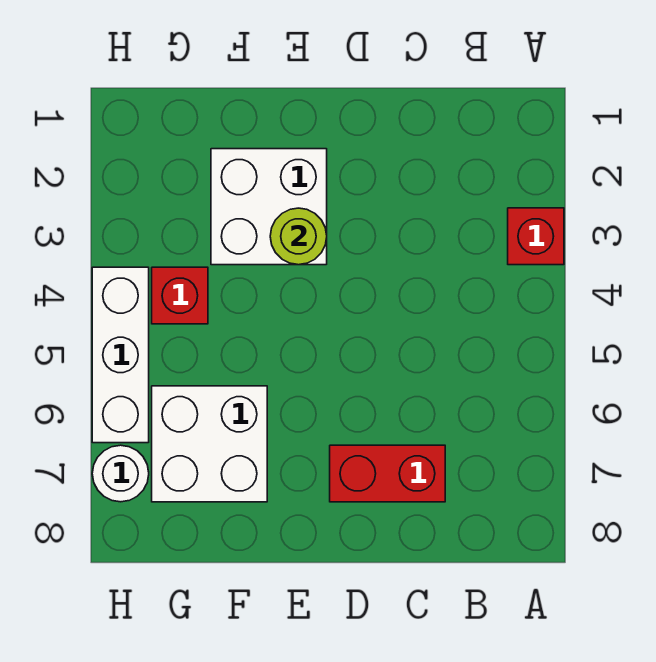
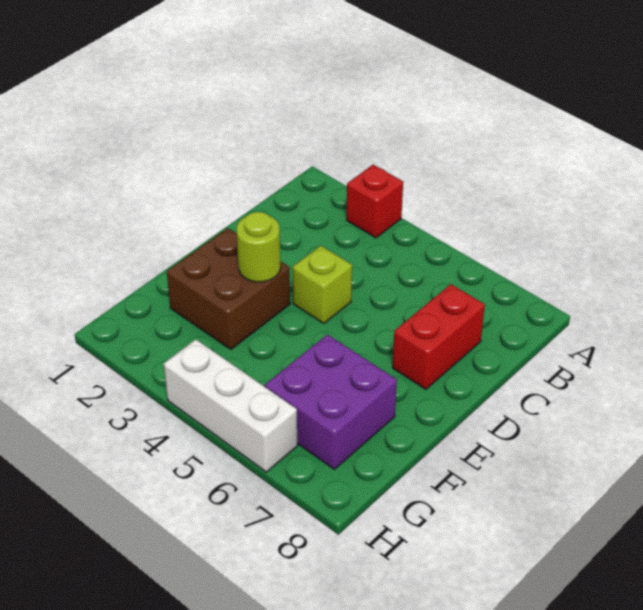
none -> lime brick D4 level 1
white brick E2:F3 level 1 -> brown brick E2:F3 level 1
white brick F6:G7 level 1 -> purple brick F6:G7 level 1
red brick G4 level 1 -> none
white round brick H7 level 1 -> none

